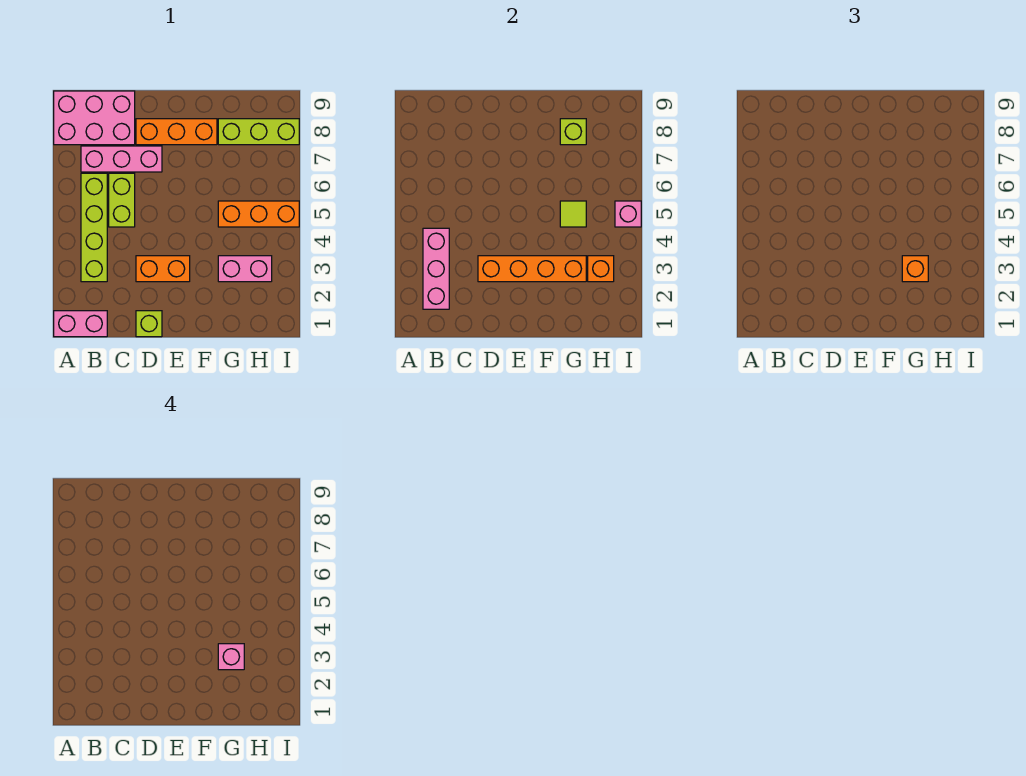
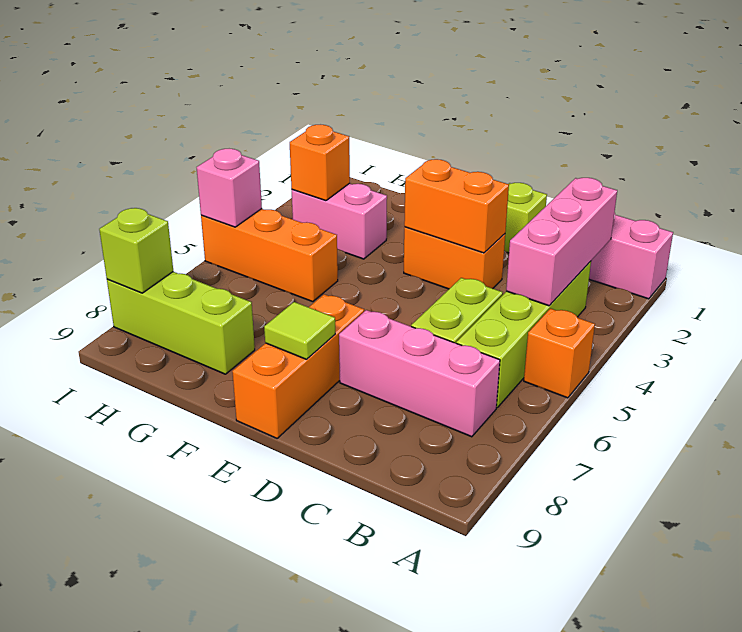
pink brick A8:C9 level 1 -> none
orange brick D3:G3 level 2 -> orange brick D3:E3 level 2
orange brick D8:F8 level 1 -> orange brick E7:E9 level 1
orange brick G3 level 3 -> orange brick A5 level 1
pink brick G3 level 4 -> none
lime tile G5 level 2 -> lime tile E8 level 2
lime brick G8 level 2 -> lime brick I8 level 2

